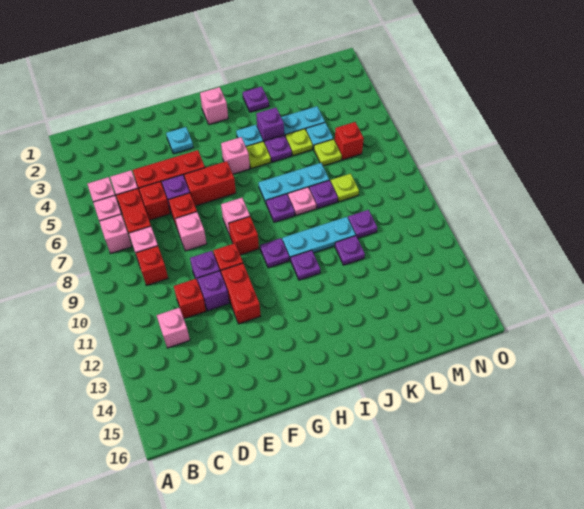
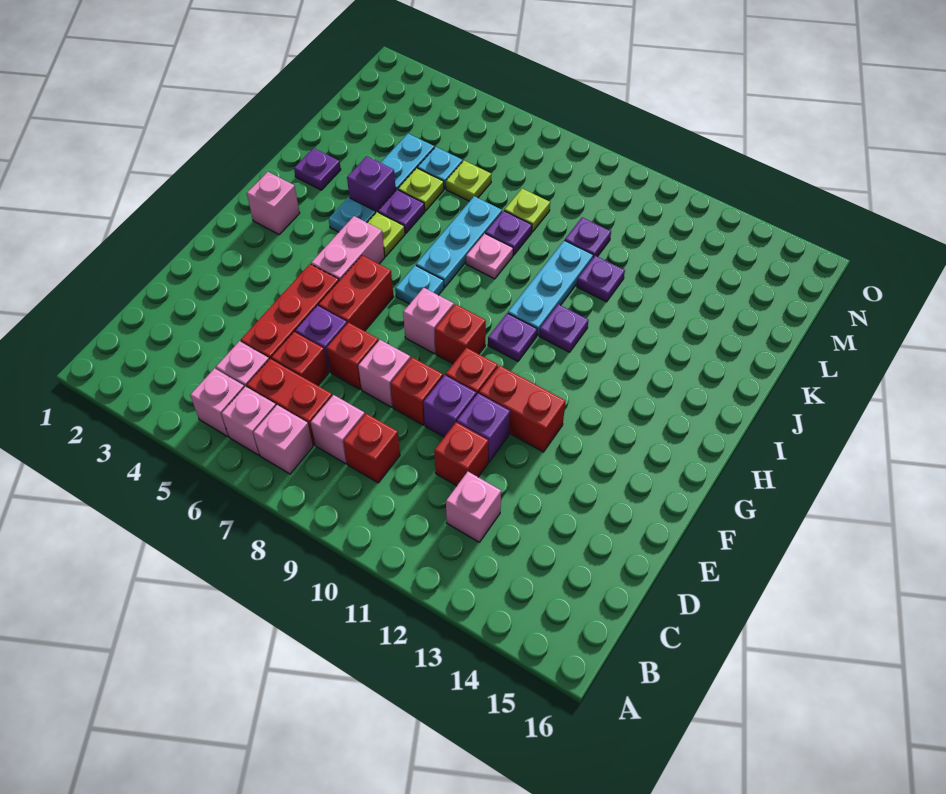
cyan plate F3 level 1 -> cyan plate H7 level 1
pink brick H5 level 1 -> pink brick G5:H5 level 1
purple plate I8 level 1 -> none
red brick M6 level 1 -> red brick E9 level 1

